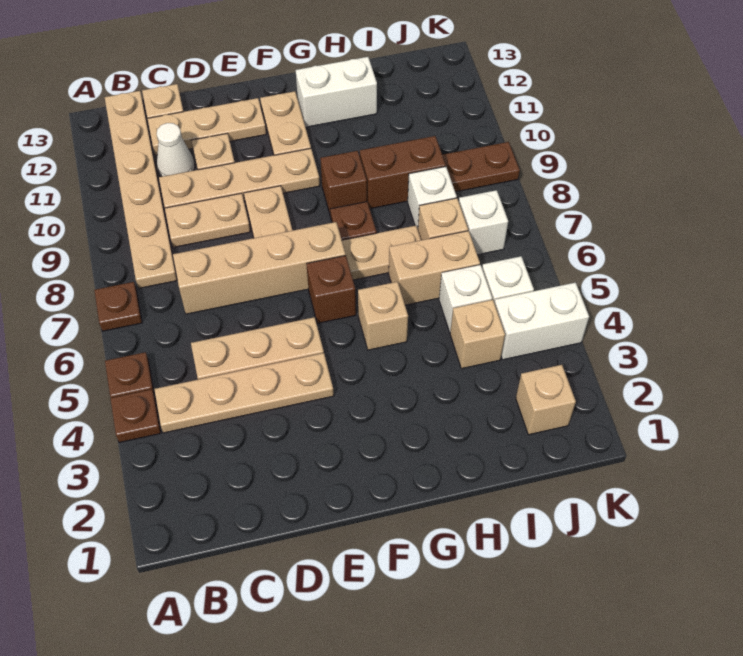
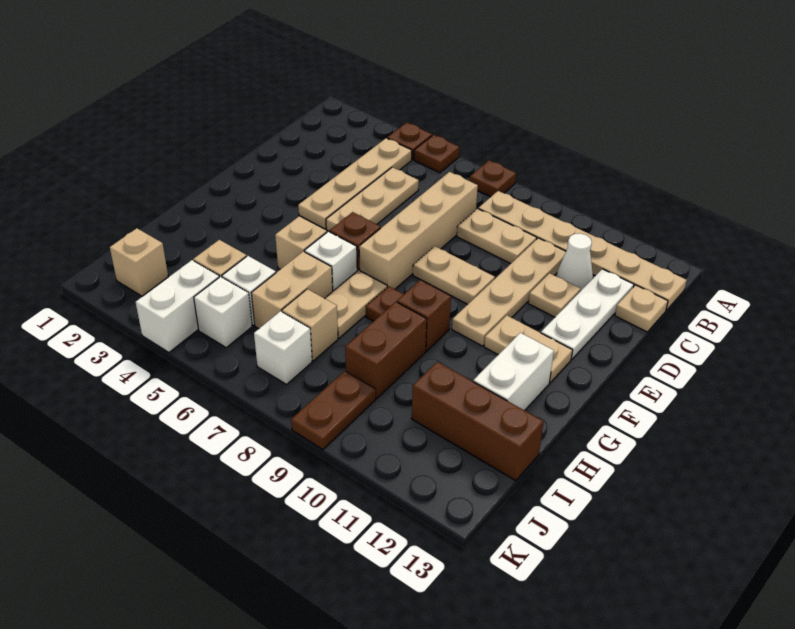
tan plate C9:D9 level 1 -> tan plate C8:C9 level 1
tan plate C12:E12 level 1 -> white plate C12:E12 level 1
white brick I8 level 1 -> white brick G6 level 1
none -> brown brick I11:I13 level 1

